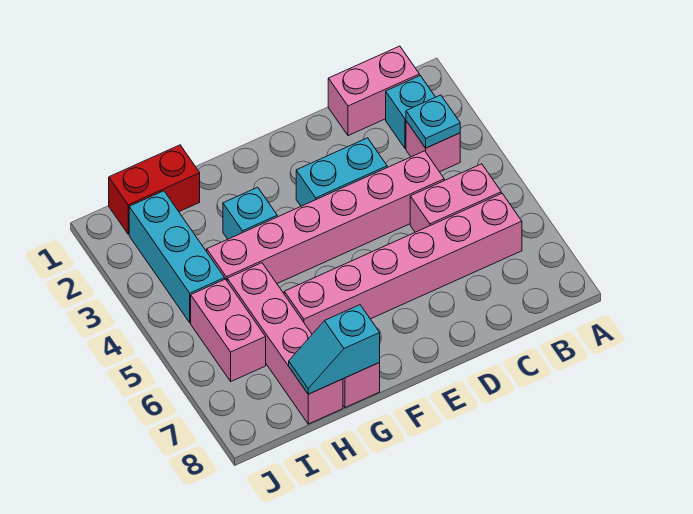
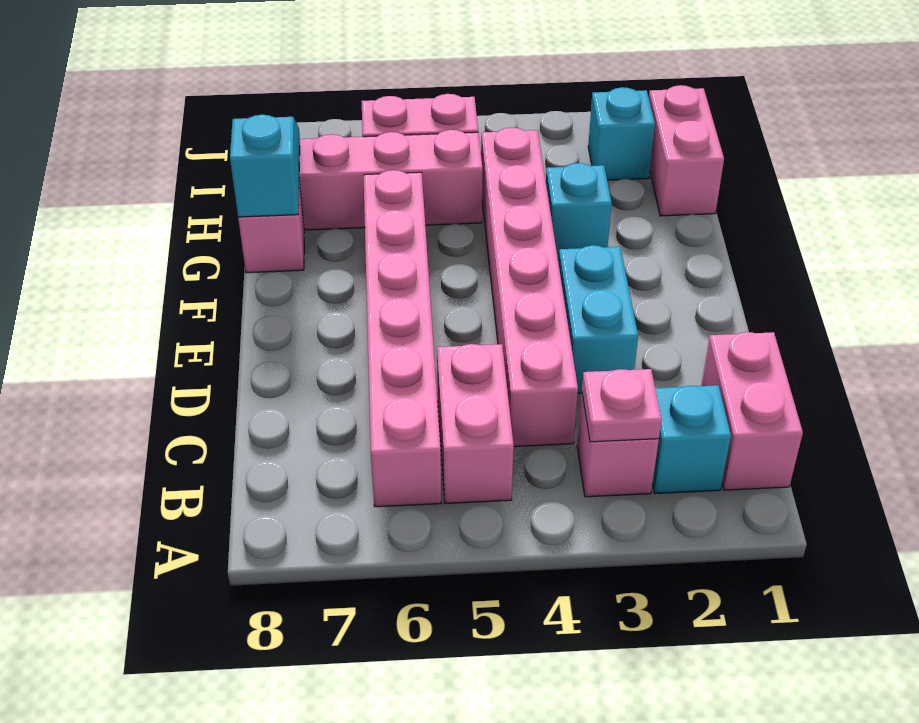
cyan plate B3 level 2 -> pink plate B3 level 2
red brick H1:I1 level 1 -> pink brick H1:I1 level 1
cyan brick I2:I4 level 1 -> cyan brick I2 level 1

